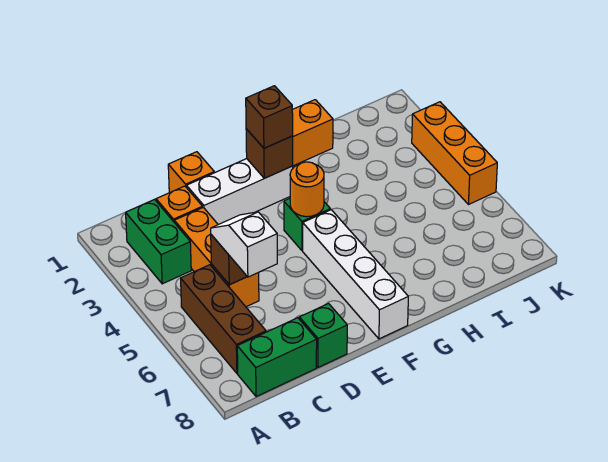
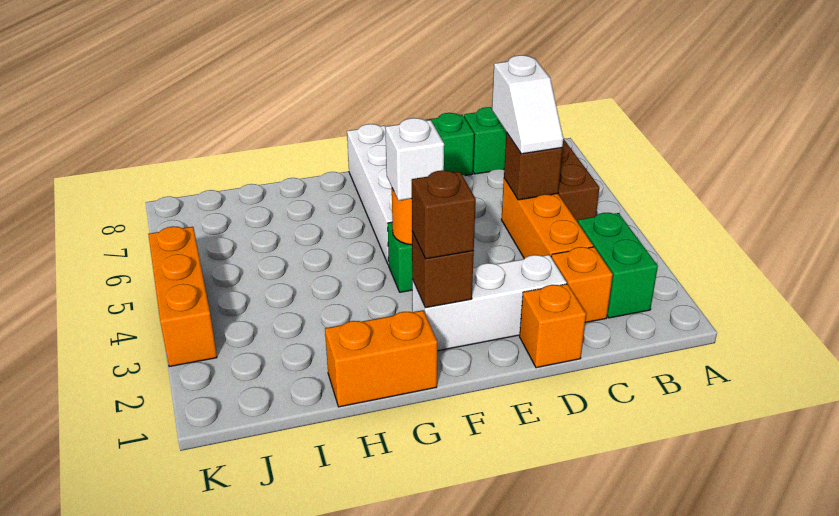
none -> white brick F4 level 3

